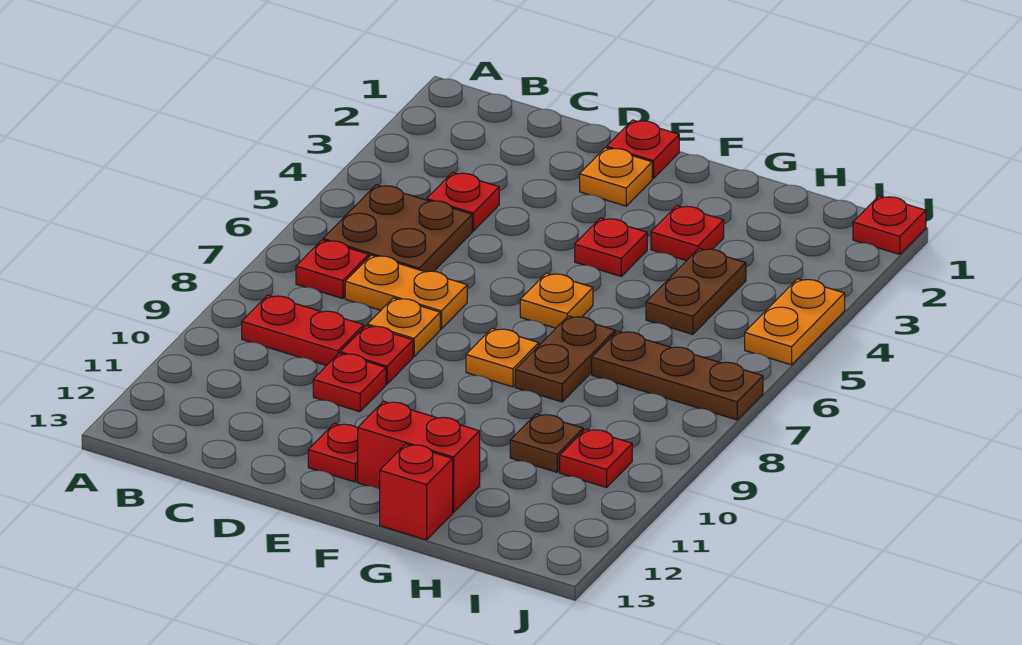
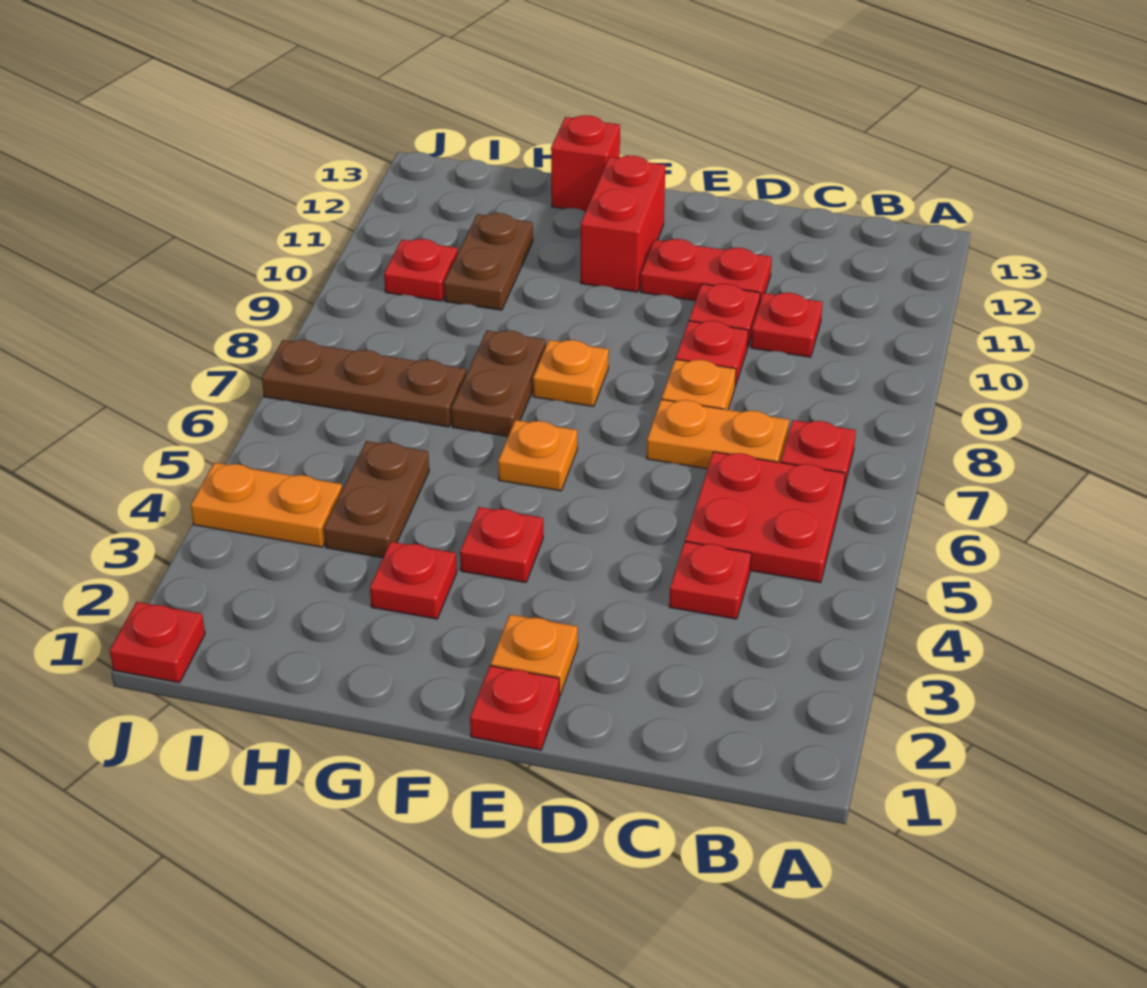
brown plate B5:C6 level 1 -> red plate B5:C6 level 1
red plate B9:C9 level 1 -> red plate D11:E11 level 1
red plate E12 level 1 -> red plate C10 level 1
red brick F12:G12 level 1 -> red brick F11:F12 level 1
brown plate H10 level 1 -> brown plate H10:H11 level 1
orange plate J4:J5 level 1 -> orange plate I4:J4 level 1

